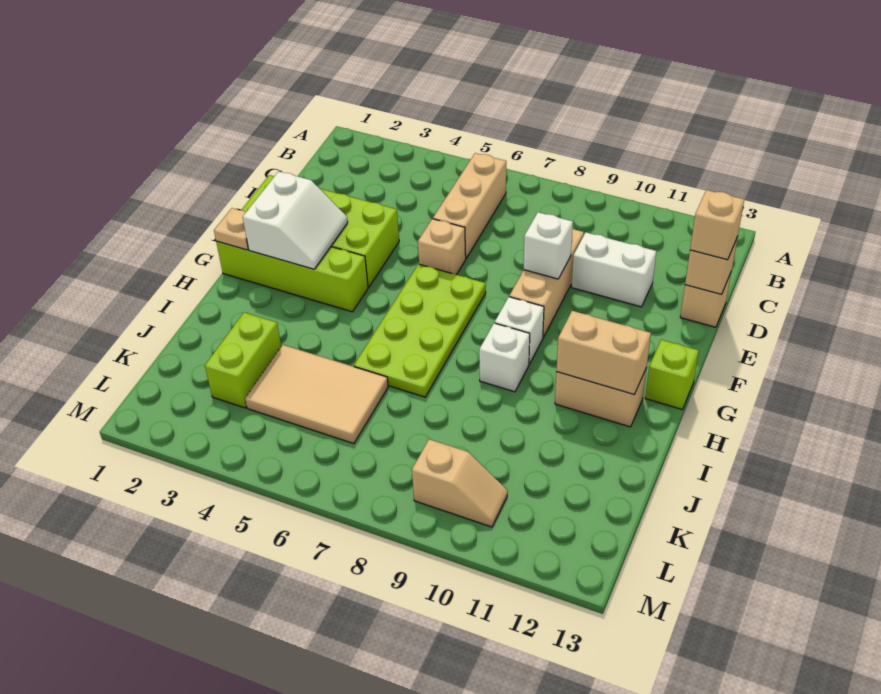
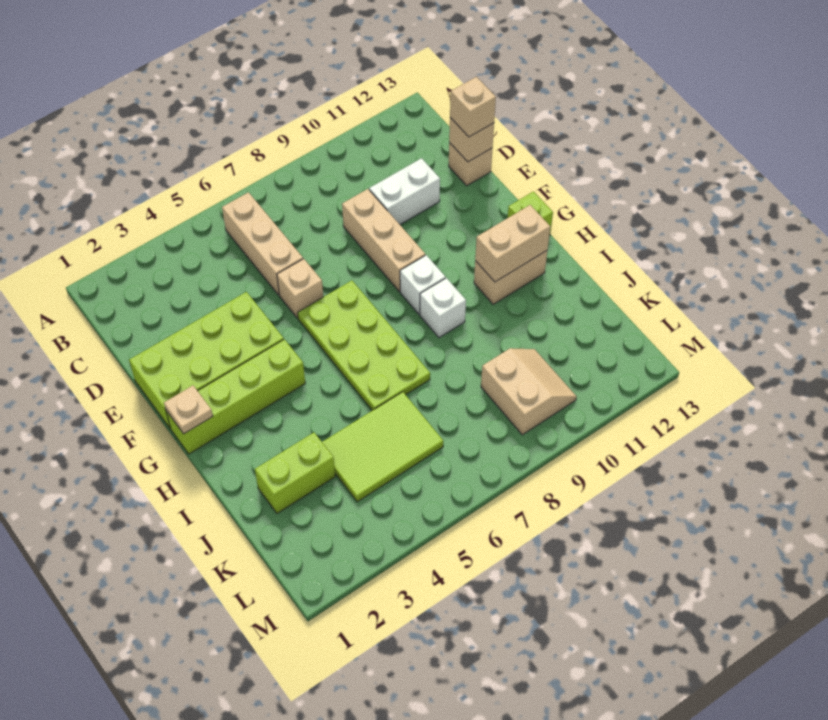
white brick E9 level 2 -> none
white slope F2:G3 level 2 top 2 -> none
lime brick J3:K3 level 1 -> lime brick J2:J3 level 1
tan tile J4:K6 level 1 -> lime tile J4:K6 level 1
tan slope L9:L10 level 1 top 9 -> tan slope K9:L10 level 1 top 9

